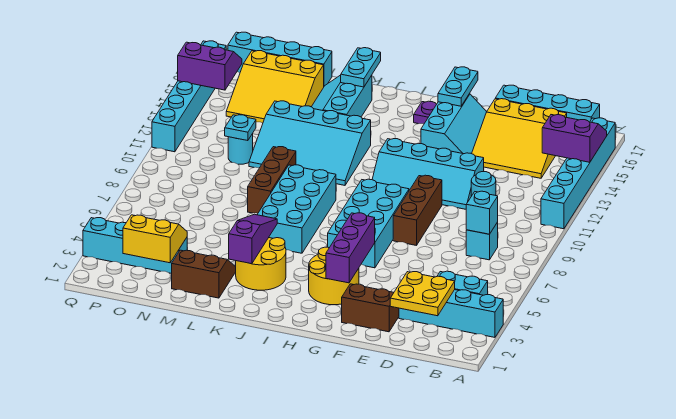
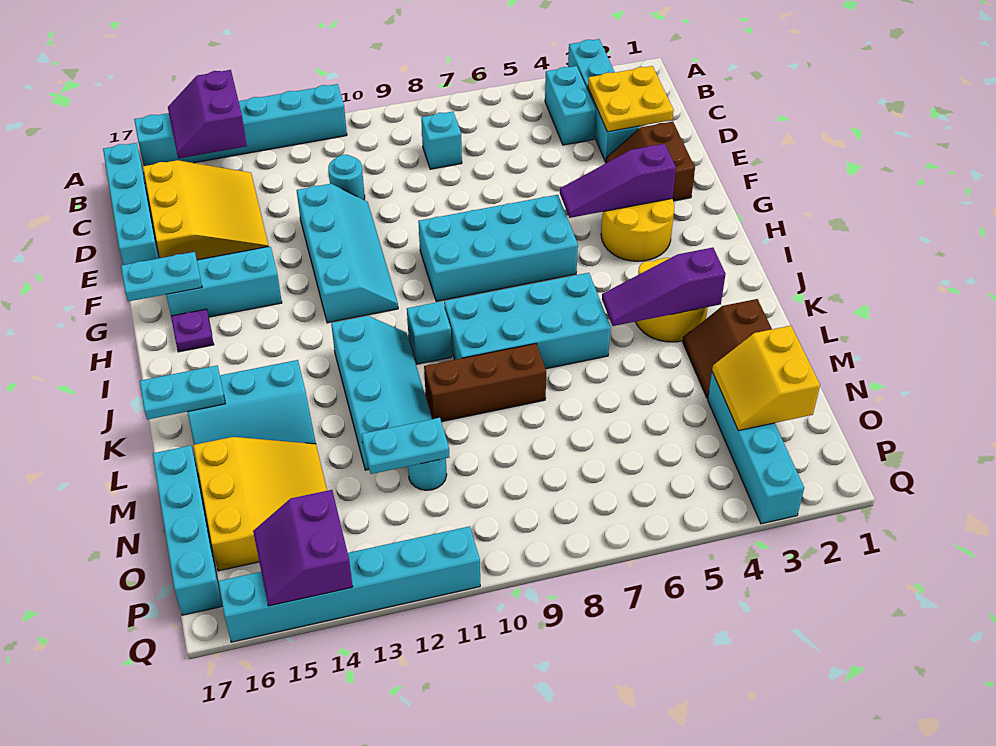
cyan brick C8 level 2 -> cyan brick J10 level 1
brown brick F8:F10 level 1 -> none
purple brick G3:G5 level 2 -> purple slope G3:G5 level 2 top 3
cyan slope J11:M13 level 1 top 13 -> cyan slope J11:M12 level 1 top 12
cyan plate N11 level 2 -> cyan plate N11:N12 level 2

